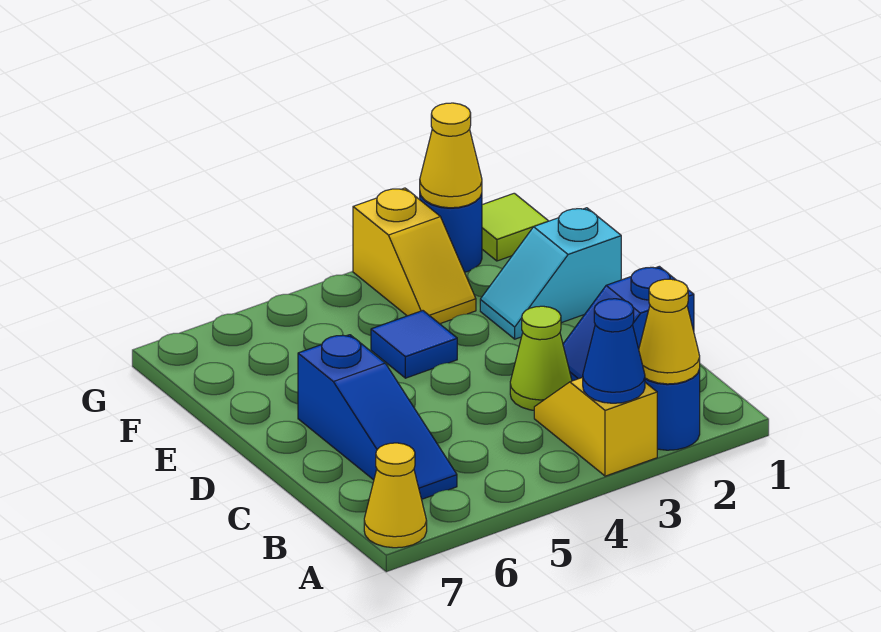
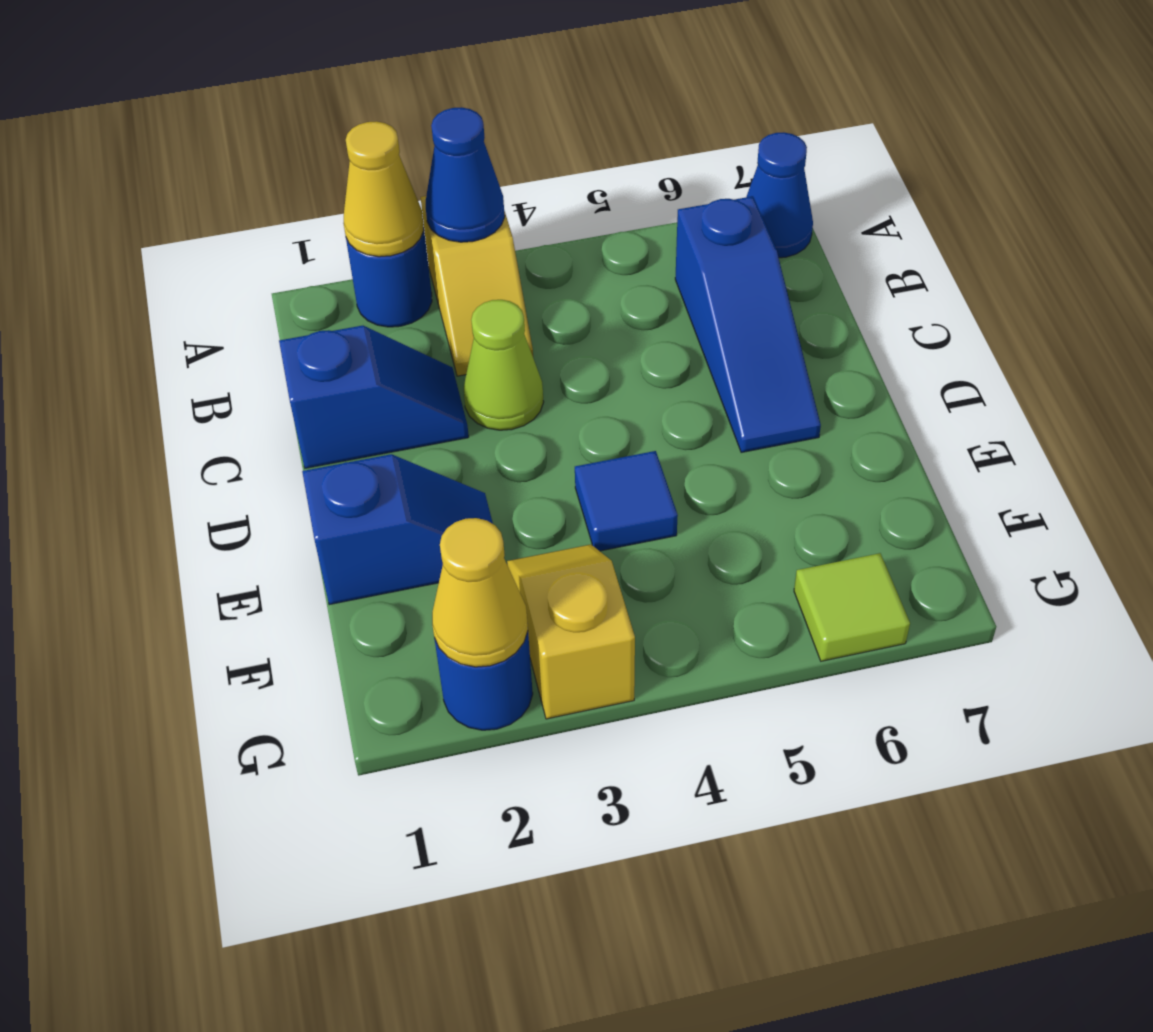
yellow cone A7 level 1 -> blue cone A7 level 1
blue slope B6:D6 level 1 top D -> blue slope B6:D6 level 1 top B
cyan slope E1:E2 level 1 top 1 -> blue slope E1:E2 level 1 top 1
lime tile G1 level 1 -> lime tile G6 level 1

